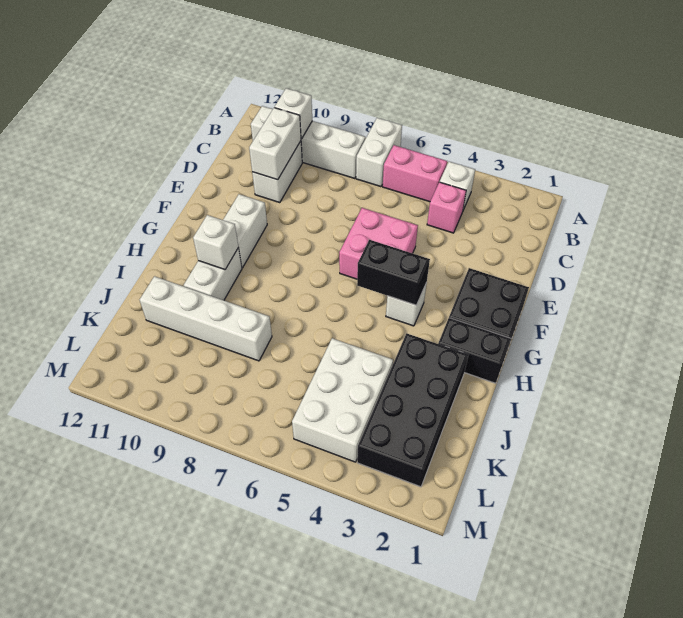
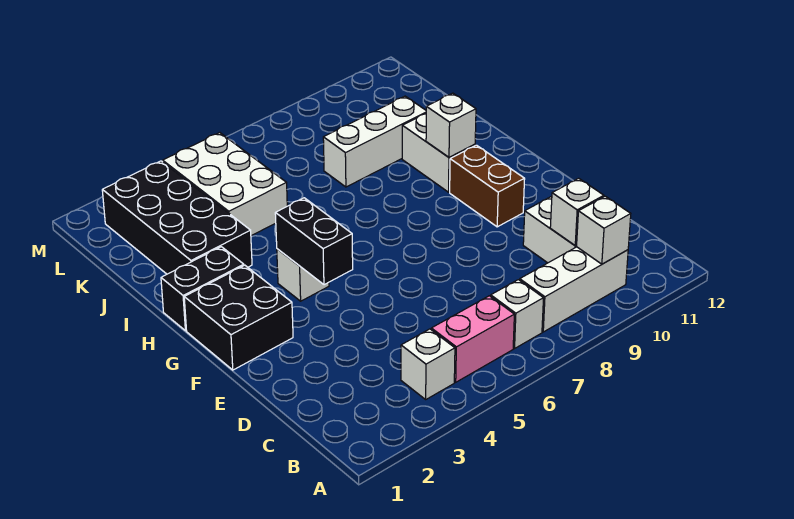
white brick A7:B7 level 1 -> white brick B7 level 1
white brick B8:B11 level 1 -> white brick B8:B10 level 1
pink brick C4 level 1 -> none
white brick C10:D10 level 2 -> white brick C10 level 2
pink brick E5:F6 level 1 -> none
white brick F10:G10 level 1 -> brown brick F10:G10 level 1
black brick G4:G5 level 2 -> black brick F4:G4 level 2
white brick J8:J11 level 1 -> white brick J8:J10 level 1

